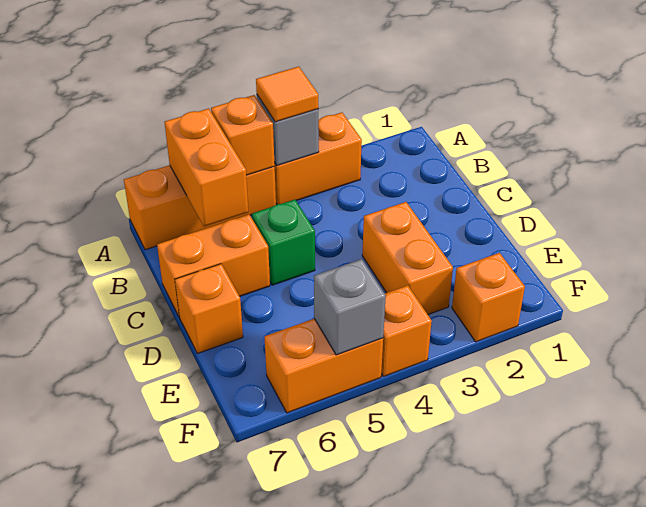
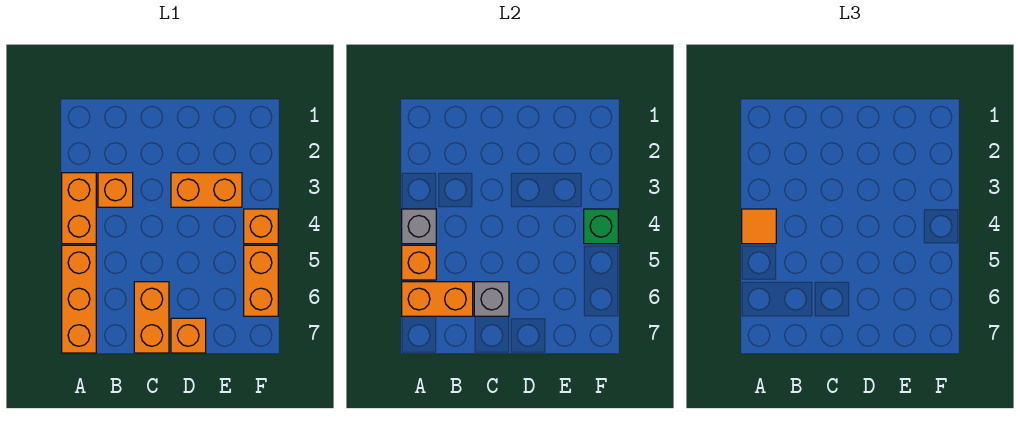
green brick C5 level 1 -> green brick F4 level 2
orange brick F2 level 1 -> orange brick B3 level 1
grey brick F5 level 2 -> grey brick C6 level 2

